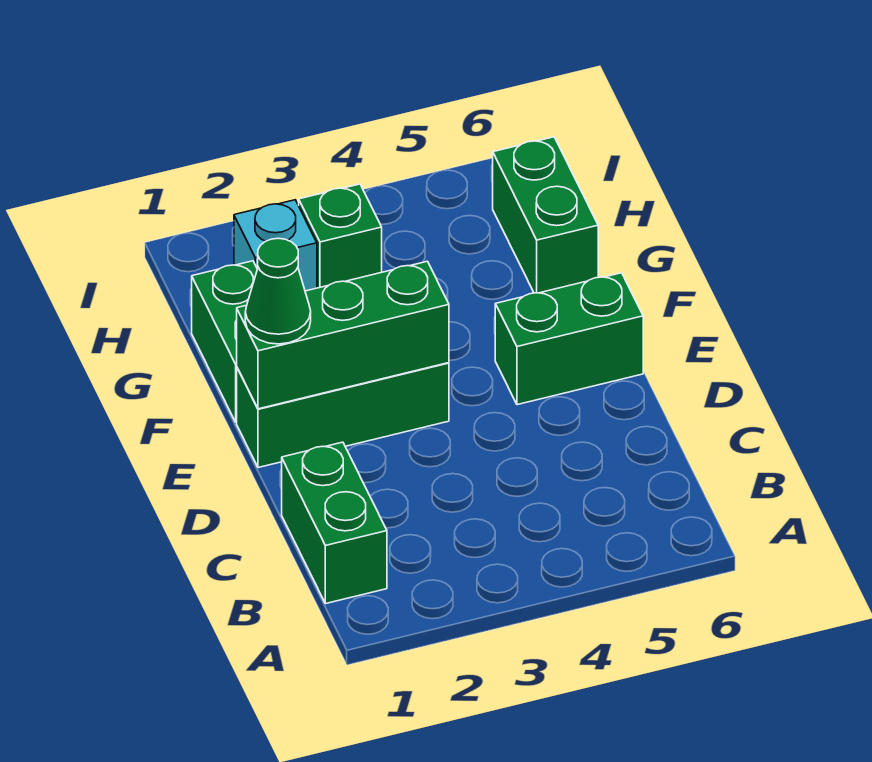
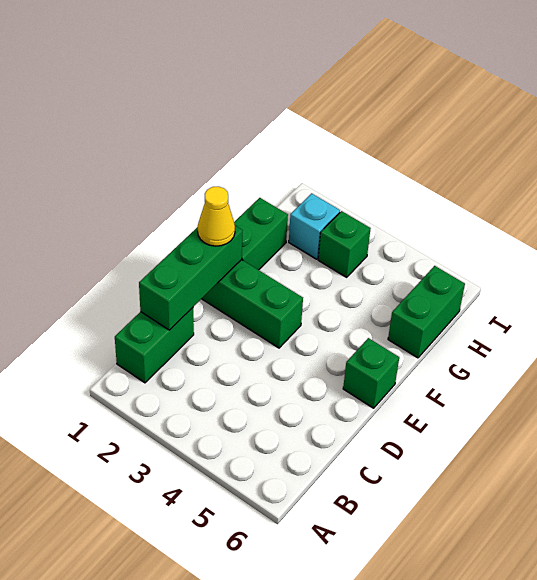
green brick E1:E3 level 2 -> green brick C1:E1 level 2
green cone E1 level 3 -> yellow cone E1 level 3
green brick E5:E6 level 1 -> green brick E6 level 1

